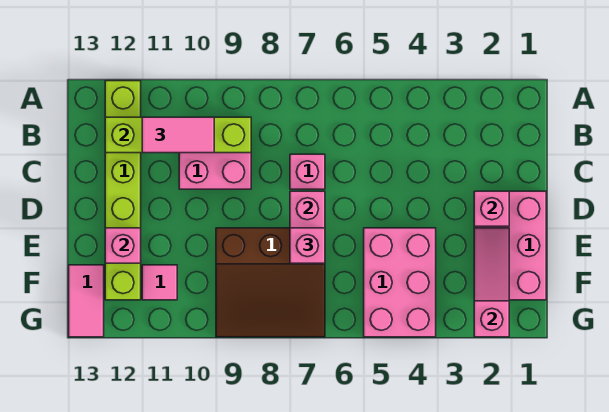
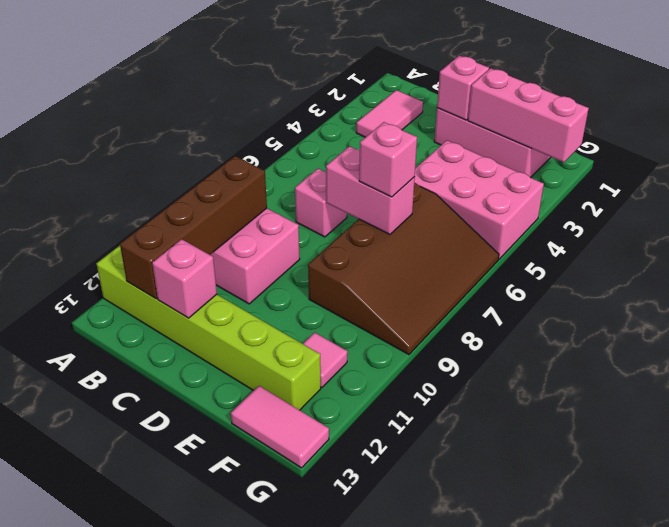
lime brick B9:B12 level 2 -> brown brick B9:B12 level 2
pink tile B10:B11 level 3 -> pink tile B2:B3 level 1
pink slope E2:G2 level 2 top G -> pink brick E2:G2 level 2
brown slope E7:G9 level 1 top E -> brown slope E6:G9 level 1 top E
pink brick E12 level 2 -> pink brick C12 level 2

